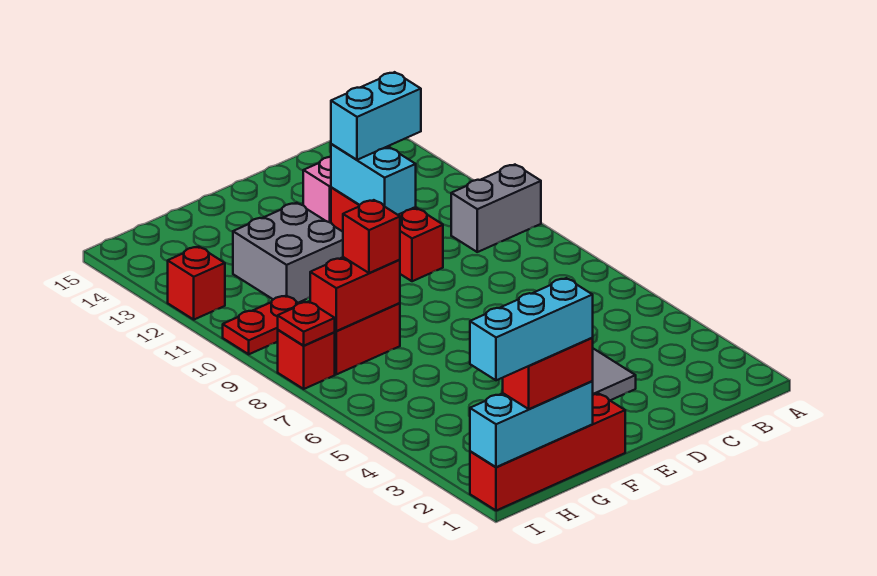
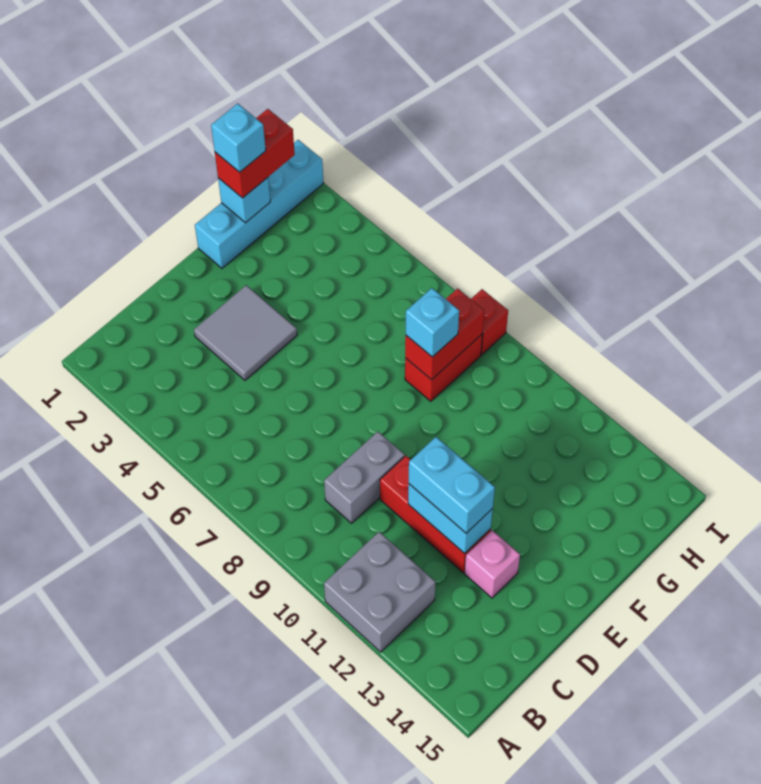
grey brick A10:B10 level 1 -> grey brick C9:D9 level 1
cyan brick C12:D12 level 3 -> cyan brick D11:D12 level 3
red brick F1:I1 level 1 -> cyan brick F1:I1 level 1
grey brick F11:G12 level 1 -> grey brick A11:B12 level 1
cyan brick G1:I1 level 2 -> cyan brick G1 level 2
cyan brick G1:I1 level 4 -> cyan brick G1 level 4
red brick G8 level 3 -> cyan brick G8 level 3
red plate H10:I10 level 1 -> none
red plate I8 level 2 -> none
red brick I12 level 1 -> none

